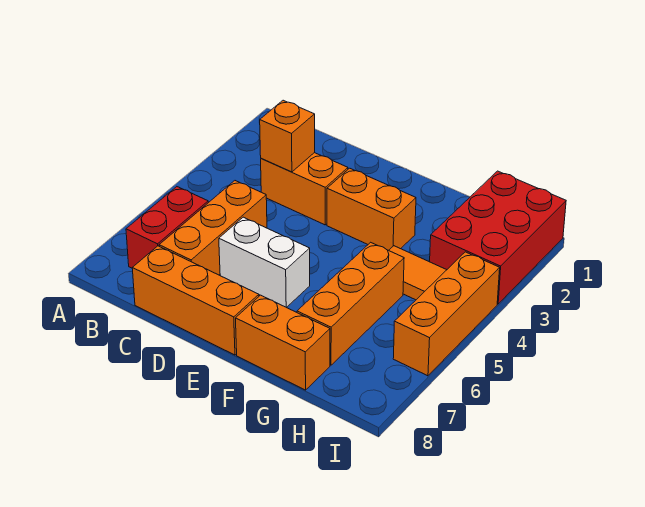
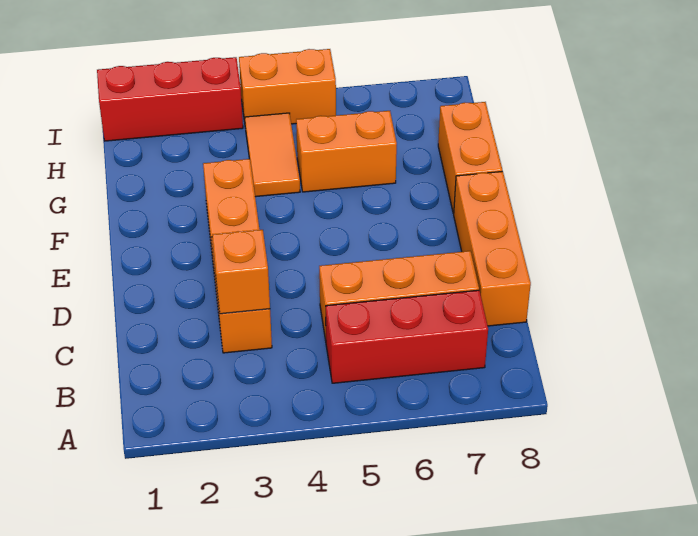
red brick B6:B7 level 1 -> red brick B5:B7 level 1
white brick D6:E6 level 1 -> none
orange brick G5:G7 level 1 -> orange brick G5:G6 level 1
red brick H1:I3 level 1 -> red brick I1:I3 level 1
orange brick I4:I6 level 1 -> orange brick I4:I5 level 1

